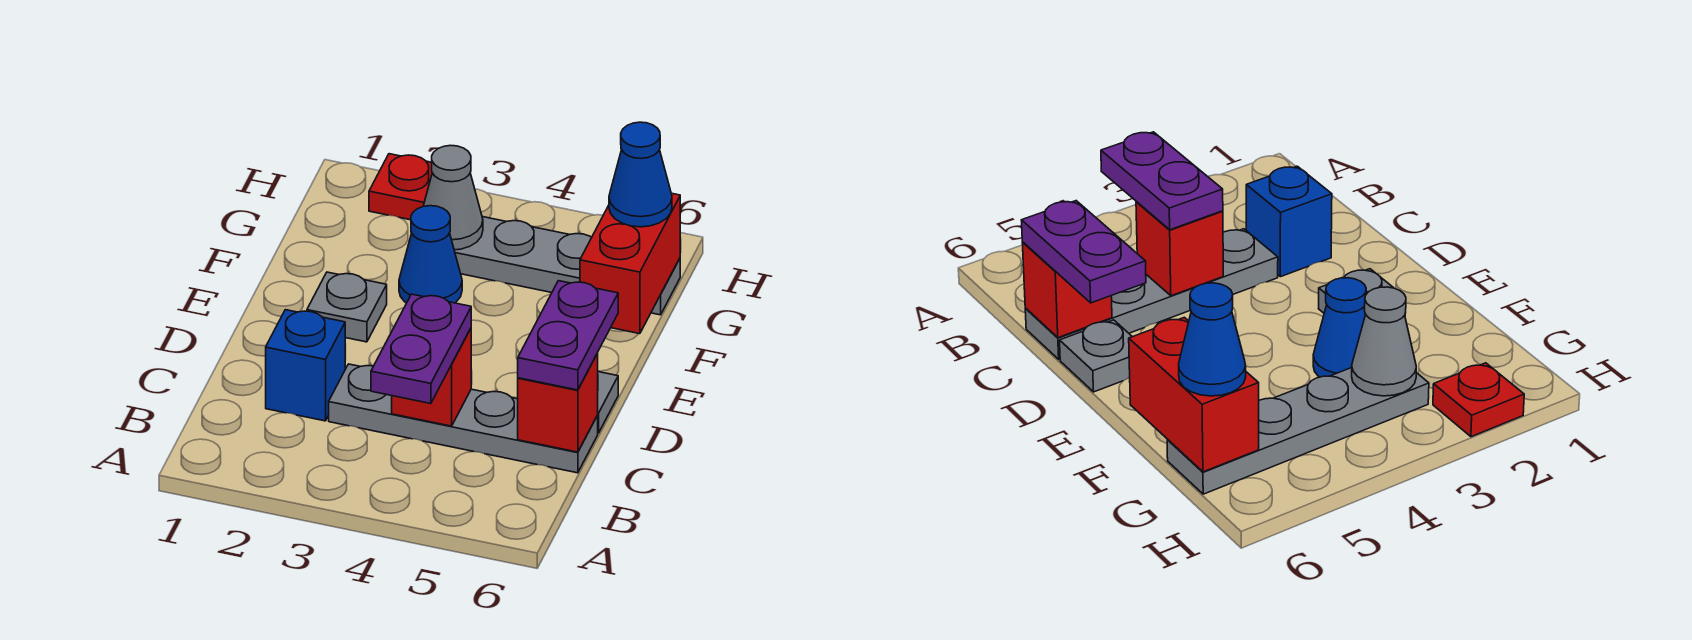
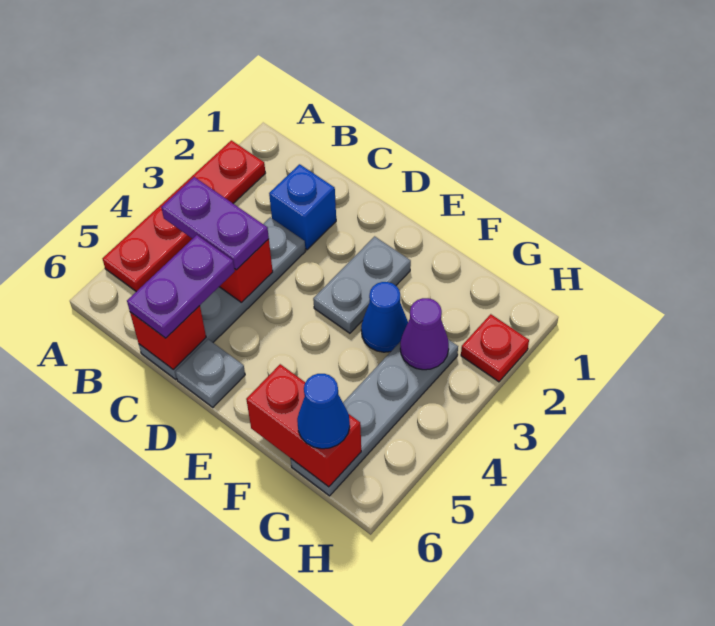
none -> red plate A2:A5 level 1
purple plate C6:D6 level 3 -> purple plate C5:C6 level 3
grey plate E2 level 1 -> grey plate E2:E3 level 1
grey cone G3 level 2 -> purple cone G3 level 2

